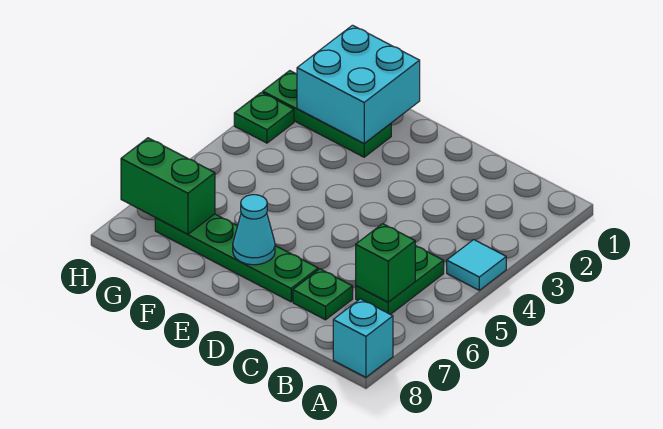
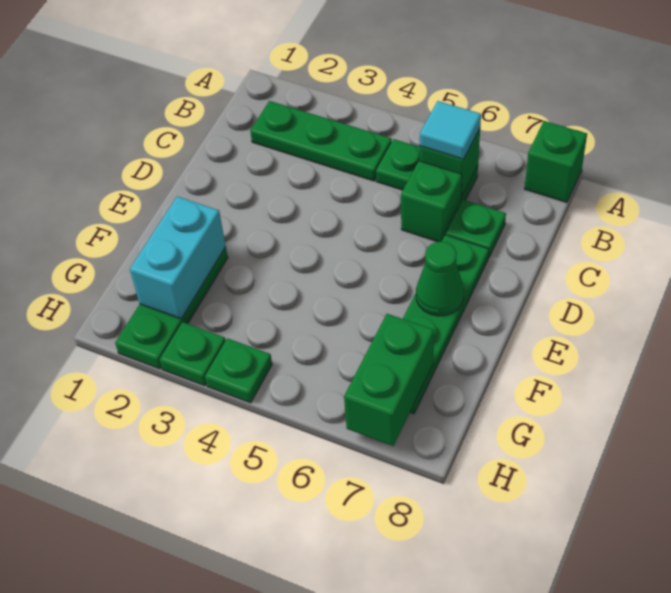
cyan tile A4 level 1 -> cyan tile B6 level 3
cyan brick A8 level 1 -> green brick A8 level 1
none -> green plate B2:B4 level 1
none -> green brick C6 level 1
cyan cone E7 level 2 -> green cone E7 level 2
cyan brick F1:G2 level 2 -> cyan brick F2:G2 level 2
none -> green plate H4 level 1

